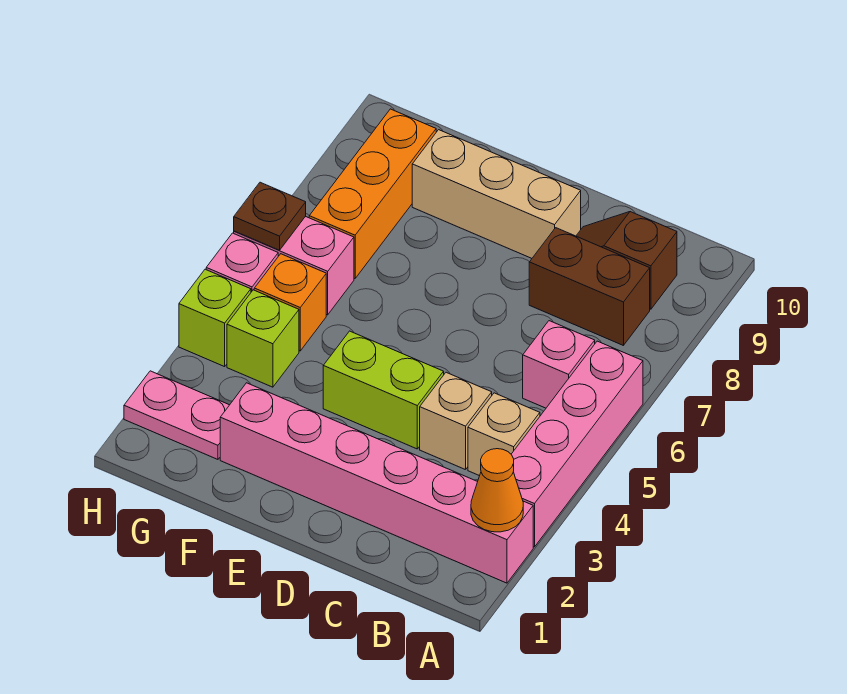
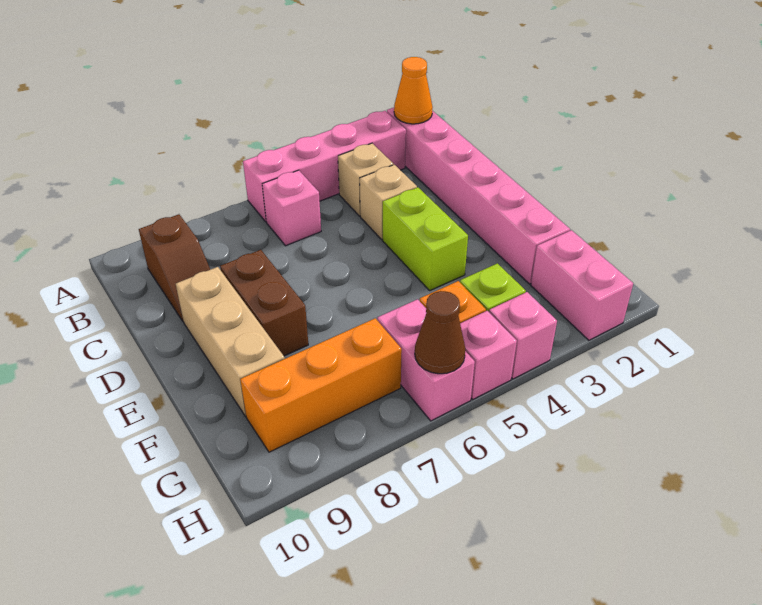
brown brick B8:C8 level 1 -> brown brick D8:E8 level 1
pink plate G2:H2 level 1 -> pink brick G2:H2 level 1
lime brick H4 level 1 -> pink brick H4 level 1
brown plate H6 level 2 -> brown cone H6 level 2

